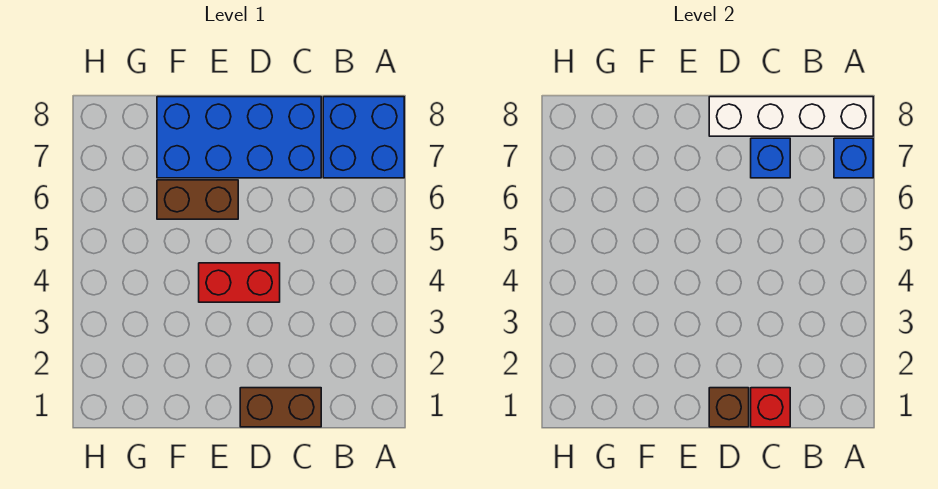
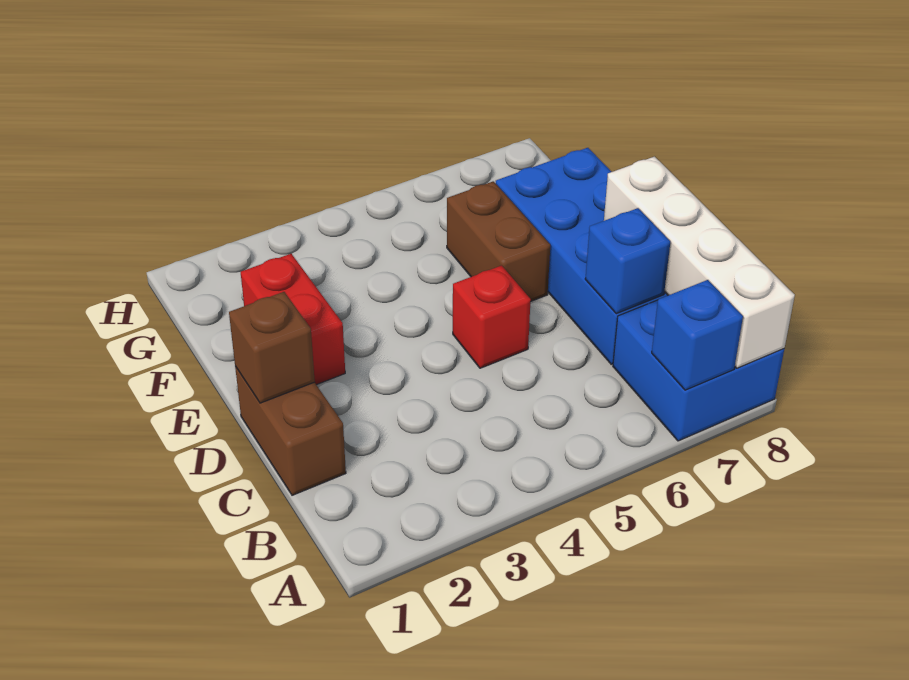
red brick C1 level 2 -> red brick D5 level 1
red brick D4:E4 level 1 -> red brick E2:F2 level 1

